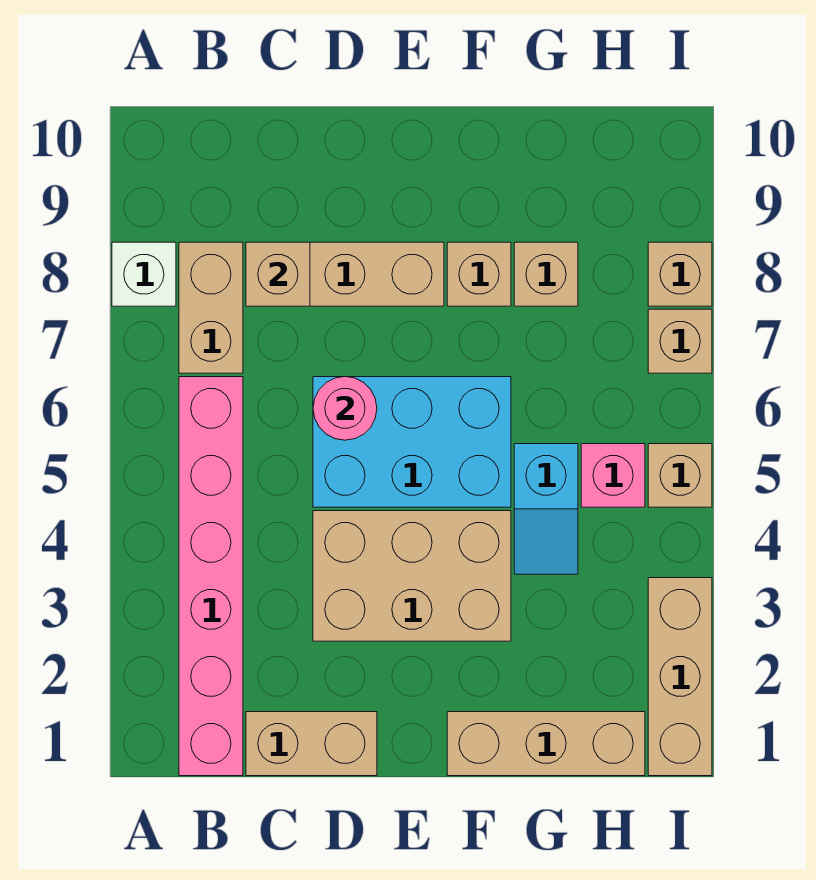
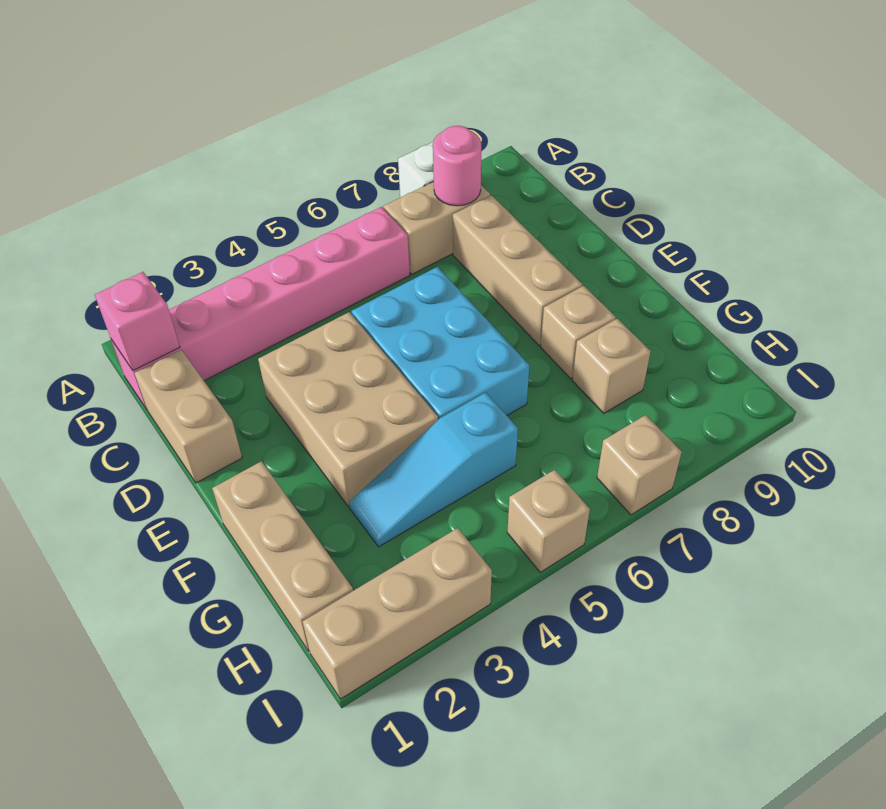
tan brick C8 level 2 -> none
pink round brick D6 level 2 -> pink round brick B8 level 2
cyan slope G4:G5 level 1 top 5 -> cyan slope G3:G5 level 1 top 5
pink brick H5 level 1 -> pink brick B1 level 2
tan brick I8 level 1 -> none

